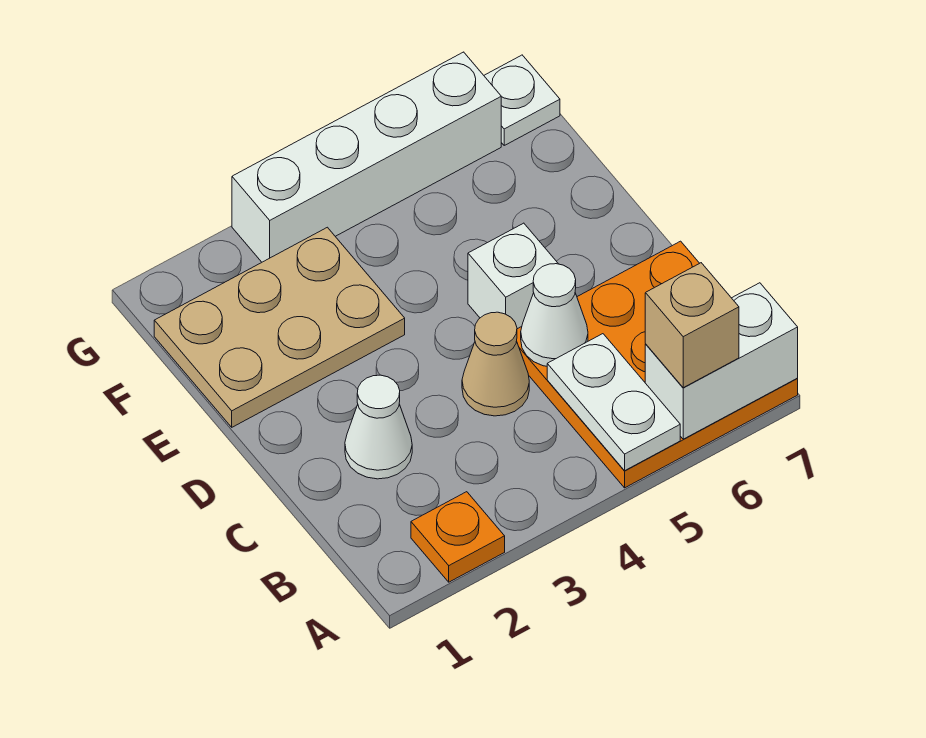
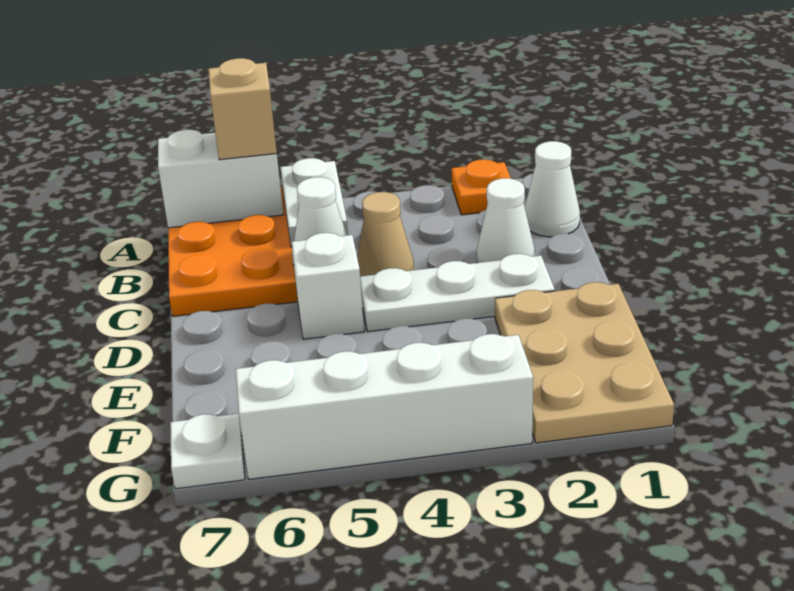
none -> white cone B1 level 1
none -> white plate D2:D4 level 1
tan plate E1:F3 level 1 -> tan plate E1:G2 level 1

